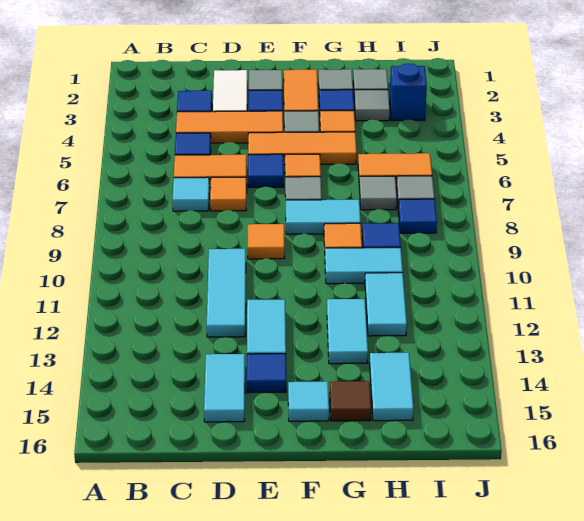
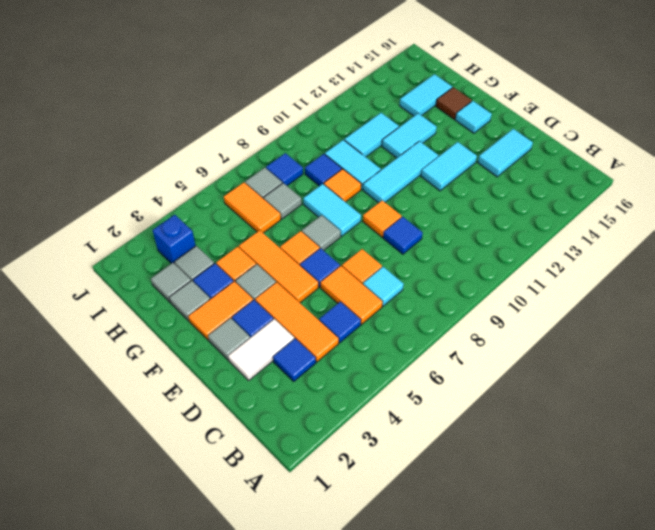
cyan tile D10:D12 level 1 -> cyan tile F10:F12 level 1
blue tile E14 level 1 -> blue tile D9 level 1

